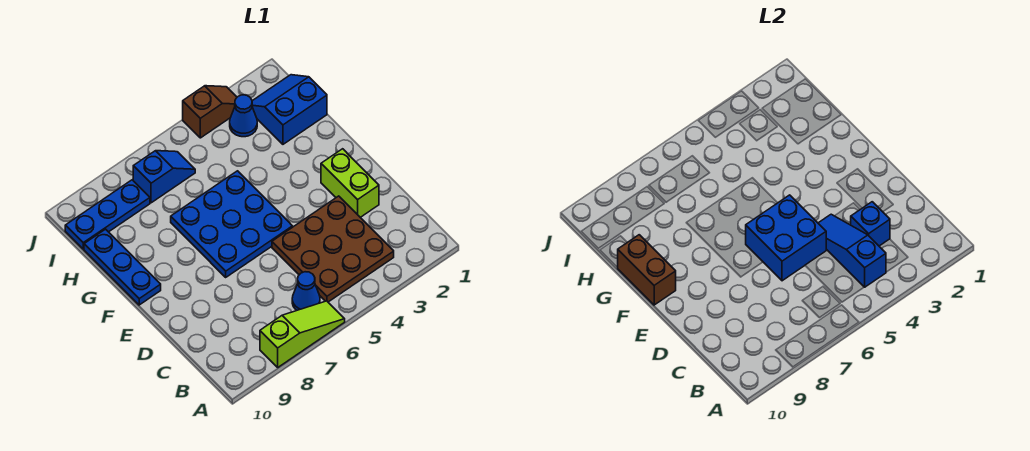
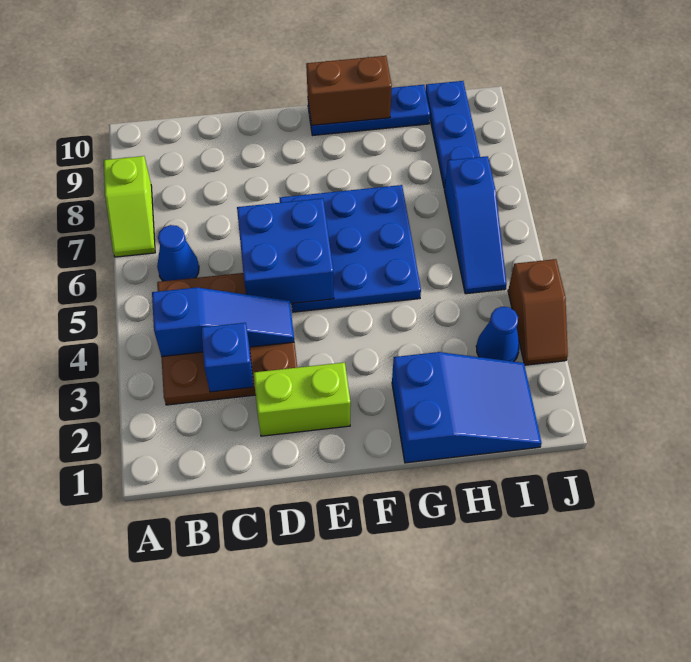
lime slope A6:A8 level 1 top 8 -> lime slope A7:A8 level 1 top 8
blue slope H1:I2 level 1 top H -> blue slope G1:I2 level 1 top G
blue slope I6:I7 level 1 top 7 -> blue slope I5:I7 level 1 top 7

